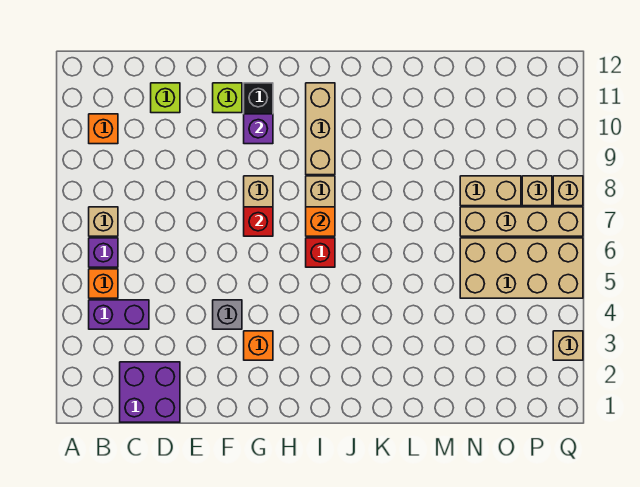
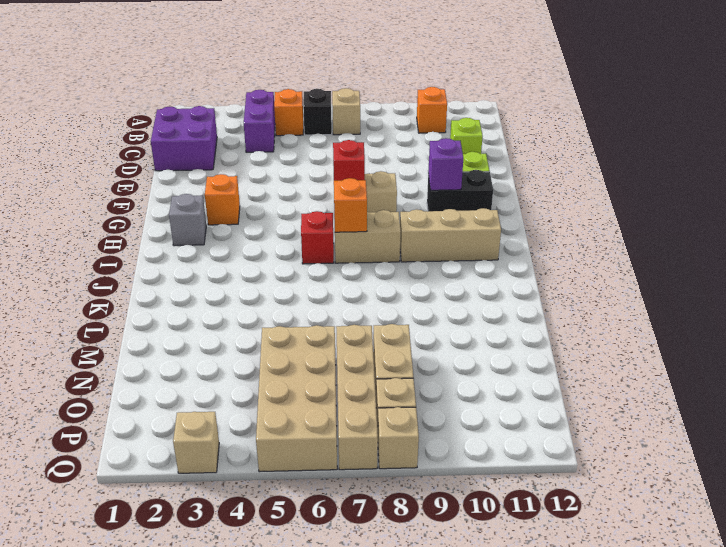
purple brick B6 level 1 -> black brick B6 level 1
grey brick F4 level 1 -> grey brick H2 level 1

